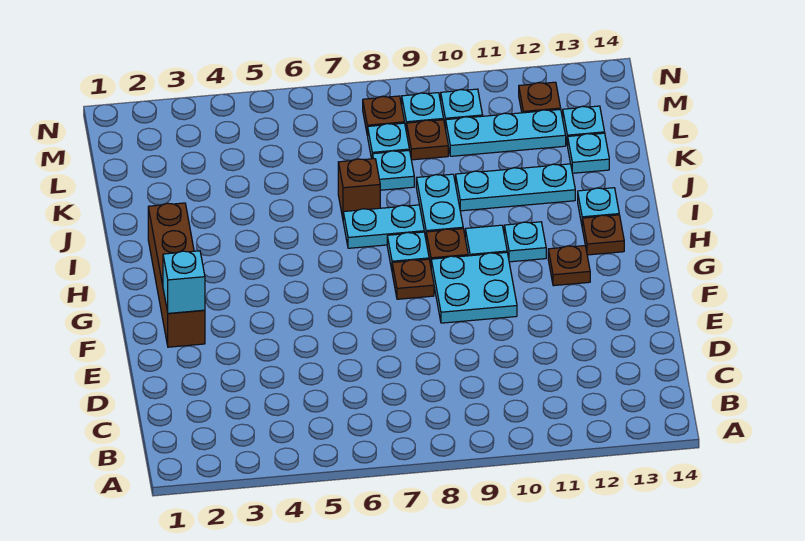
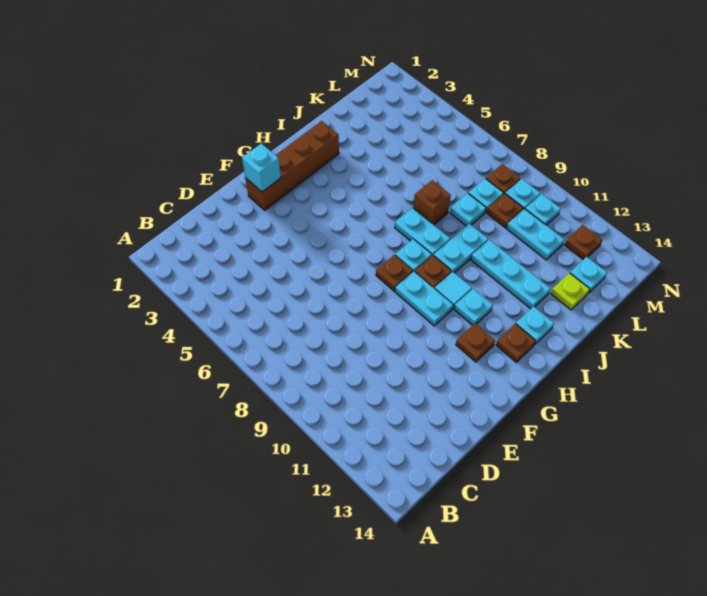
cyan plate F9:G10 level 1 -> cyan plate G9:G10 level 1
cyan plate K13 level 1 -> lime plate K13 level 1
cyan plate L10:L12 level 1 -> cyan plate L10:L11 level 1

